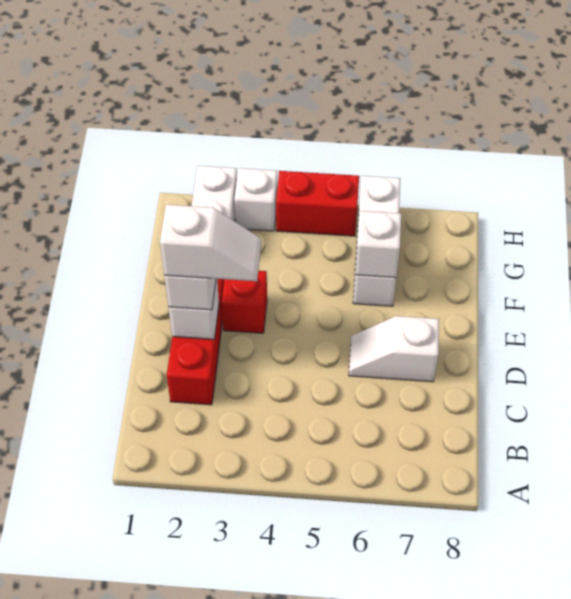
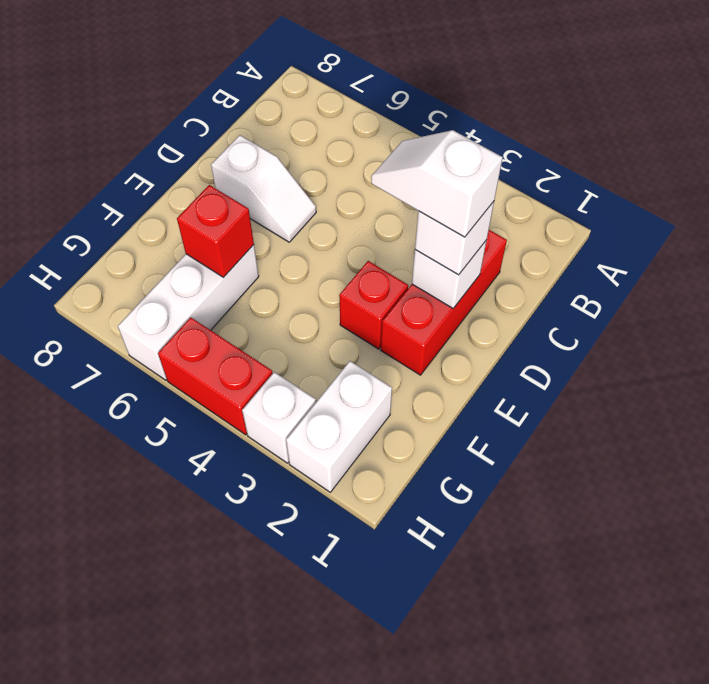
white brick F6 level 2 -> red brick F6 level 2

